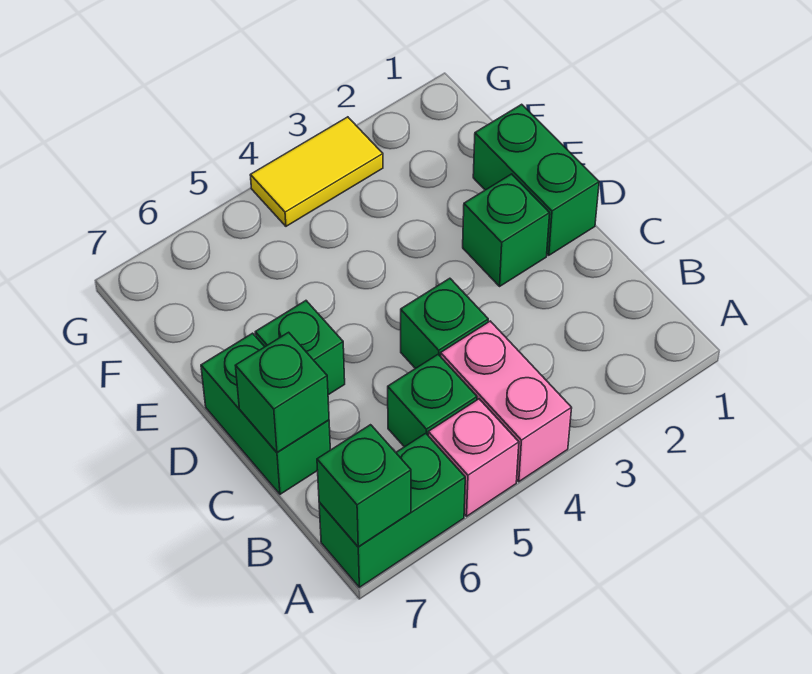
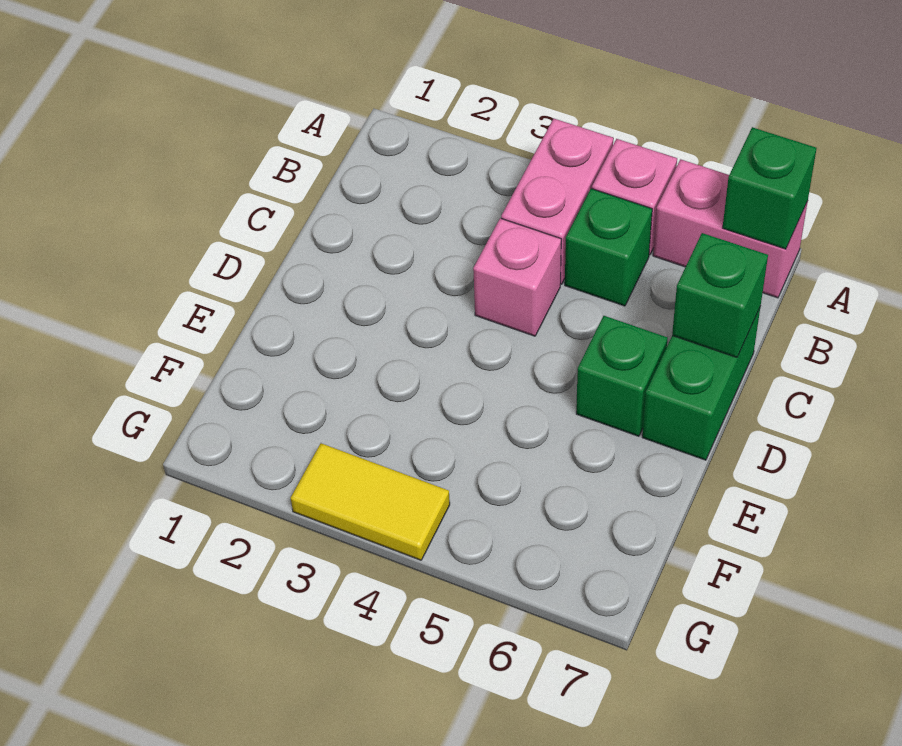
green brick A6:A7 level 1 -> pink brick A6:A7 level 1
green brick C4 level 1 -> pink brick C4 level 1
green brick D1:E1 level 1 -> none
green brick D2 level 1 -> none

